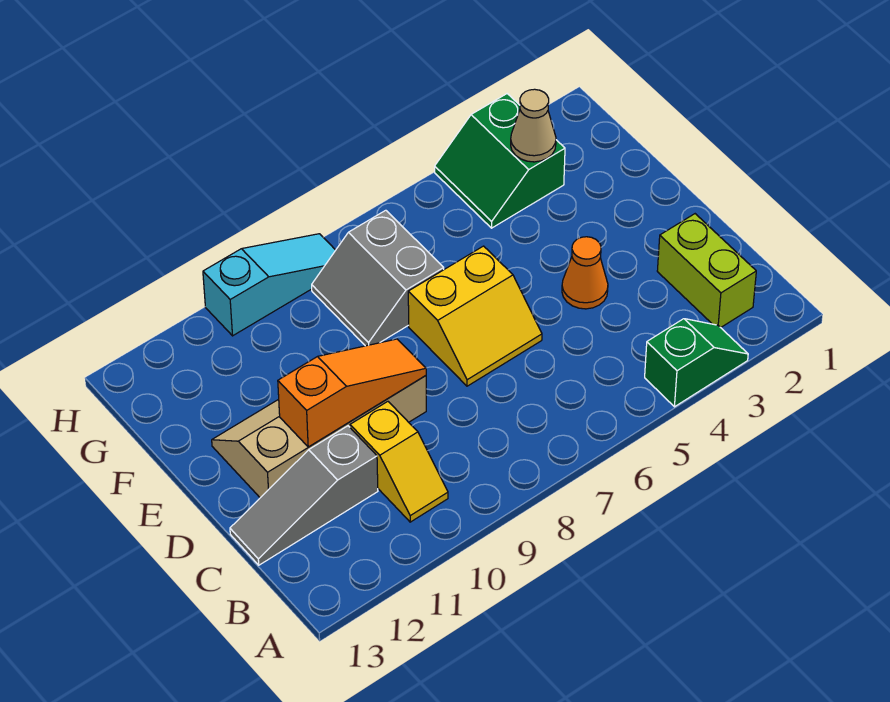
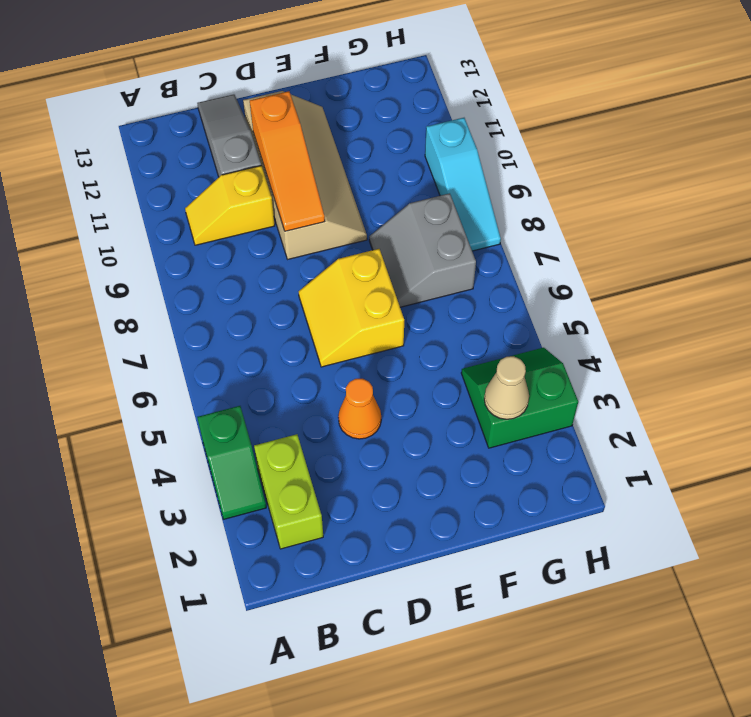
lime brick B2:C2 level 1 -> lime brick B2:B3 level 1
grey slope F7:G8 level 1 top 7 -> grey slope F7:G8 level 1 top G

